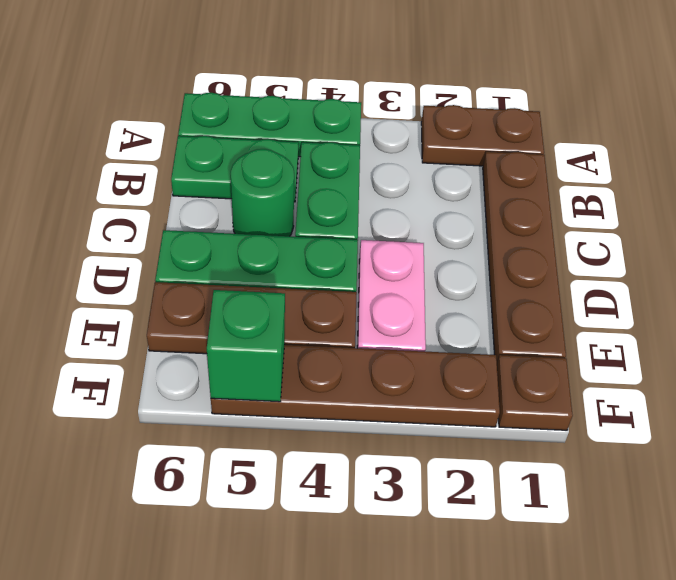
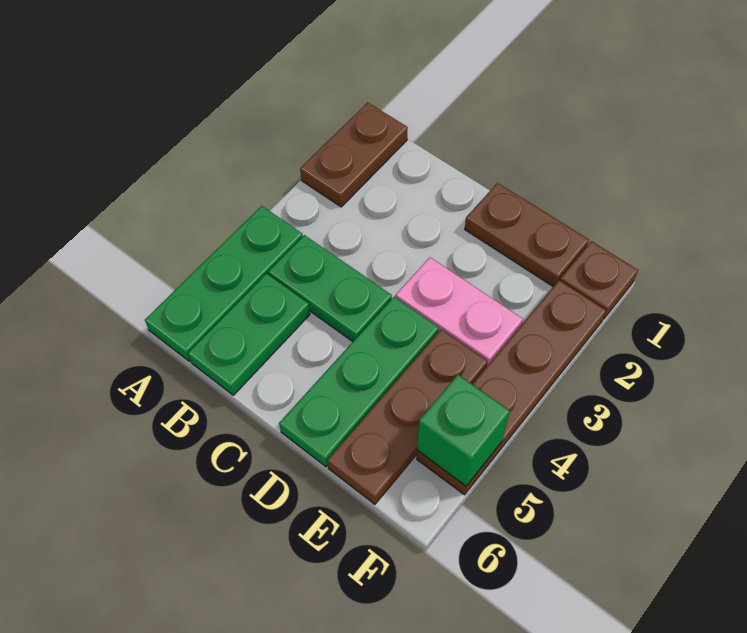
brown plate B1:E1 level 1 -> brown plate D1:E1 level 1
green round brick C5 level 1 -> none

